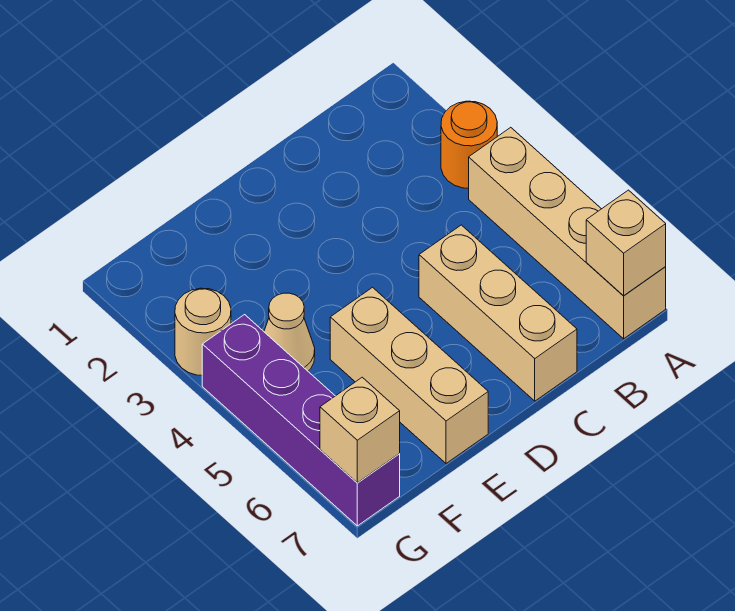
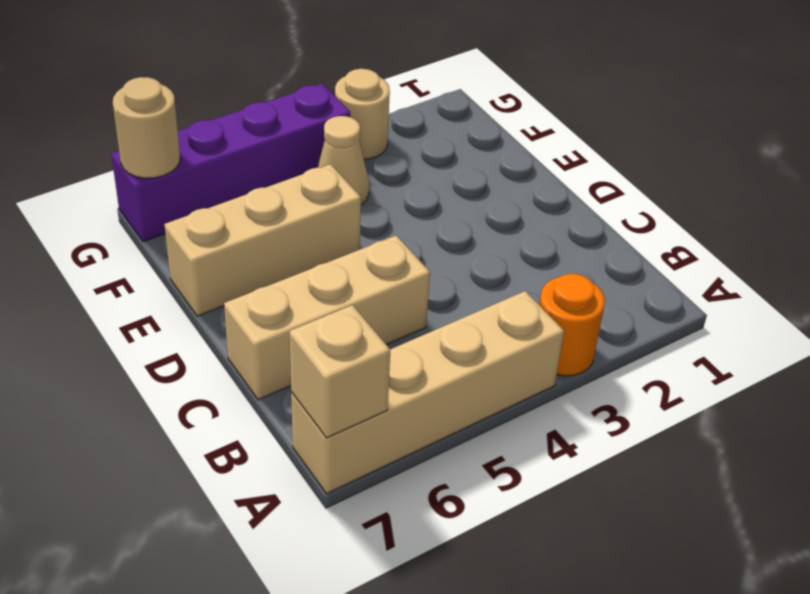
tan brick G7 level 2 -> tan round brick G7 level 2

